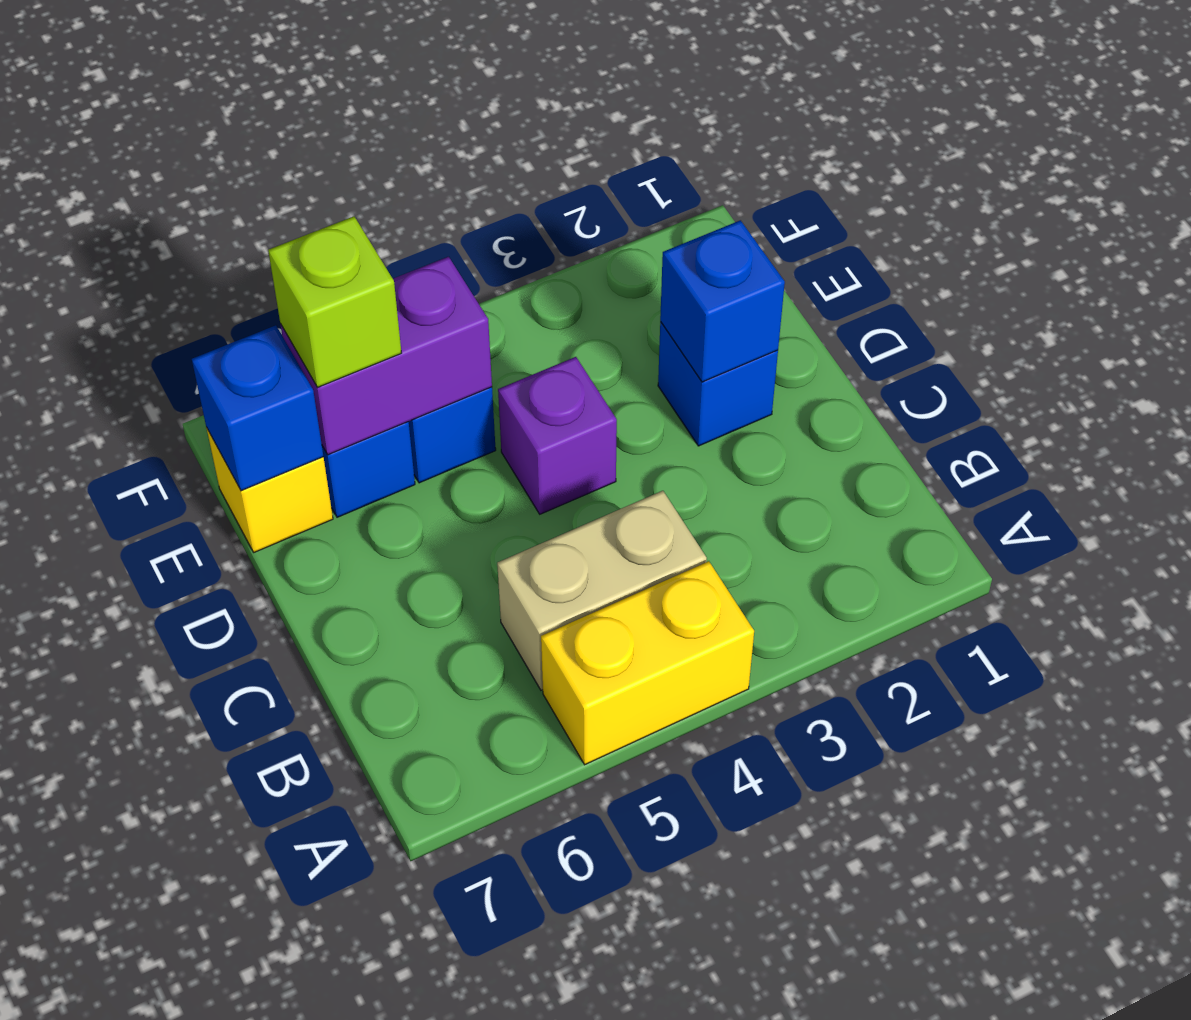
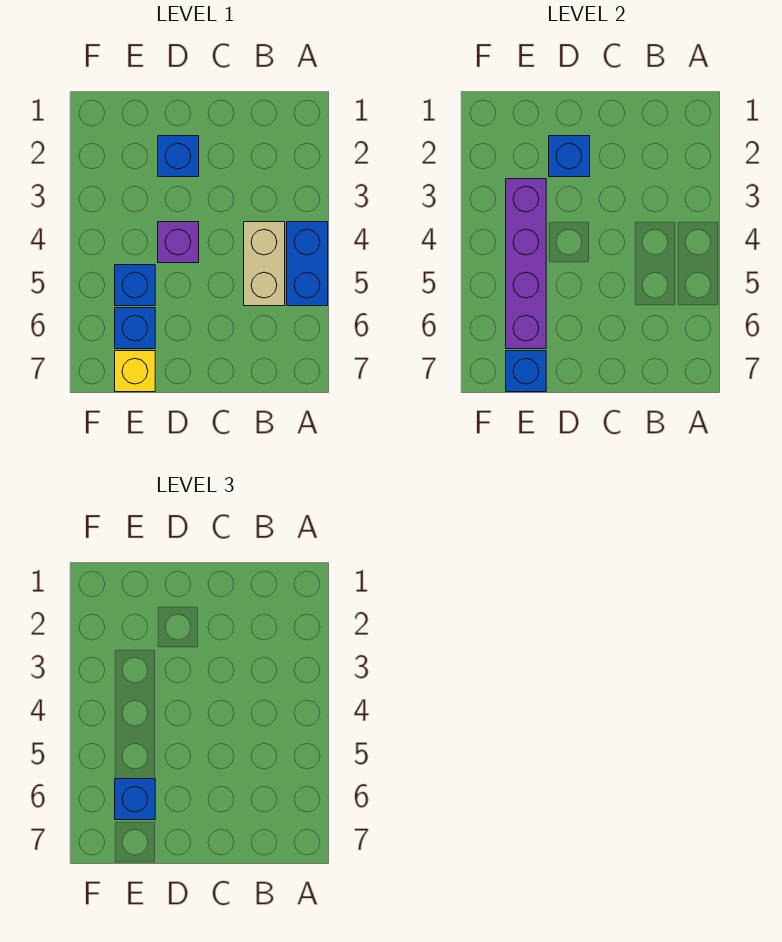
yellow brick A4:A5 level 1 -> blue brick A4:A5 level 1
purple brick E5:E6 level 2 -> purple brick E3:E6 level 2
lime brick E6 level 3 -> blue brick E6 level 3

